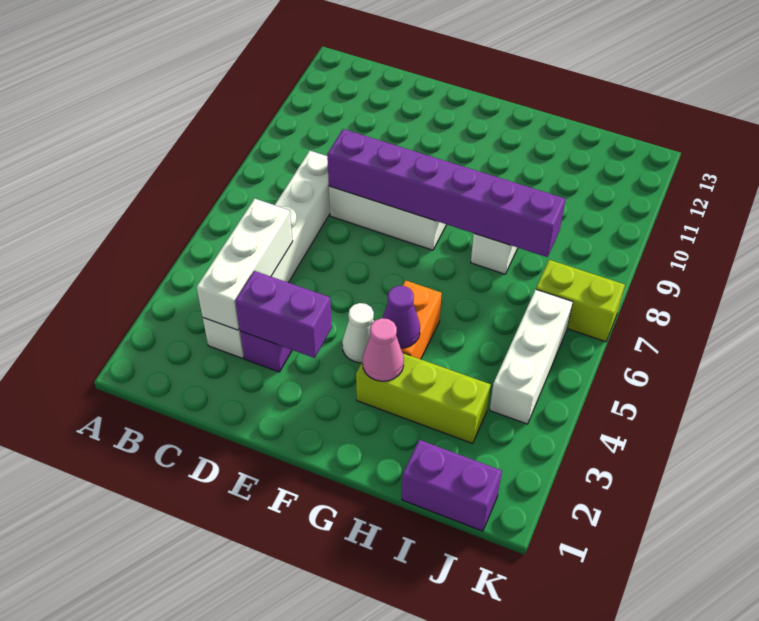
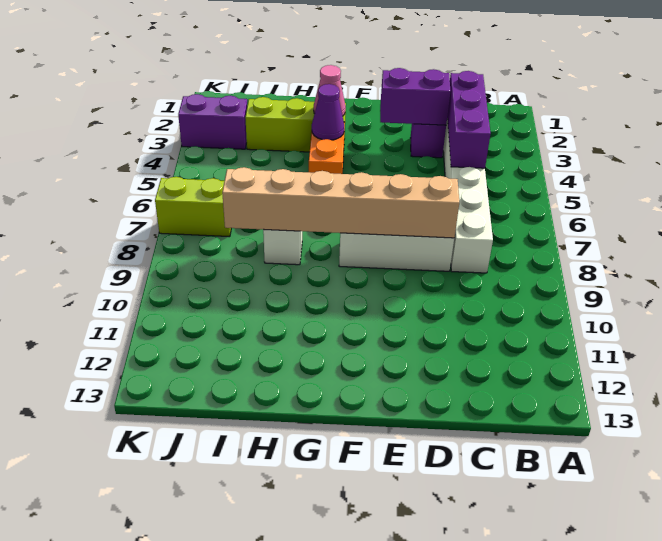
white brick C3:C5 level 2 -> purple brick C3:C5 level 2
purple brick D8:I8 level 2 -> tan brick D8:I8 level 2
white cone F4 level 1 -> none
purple brick I1:J1 level 1 -> purple brick J3:K3 level 1
white brick J4:J6 level 1 -> none

